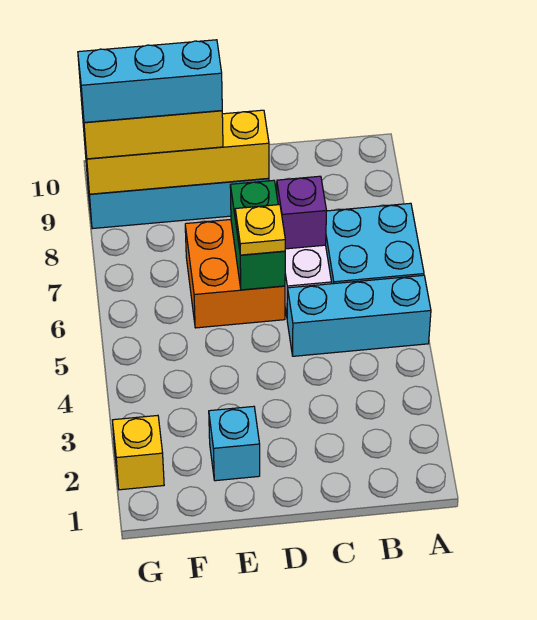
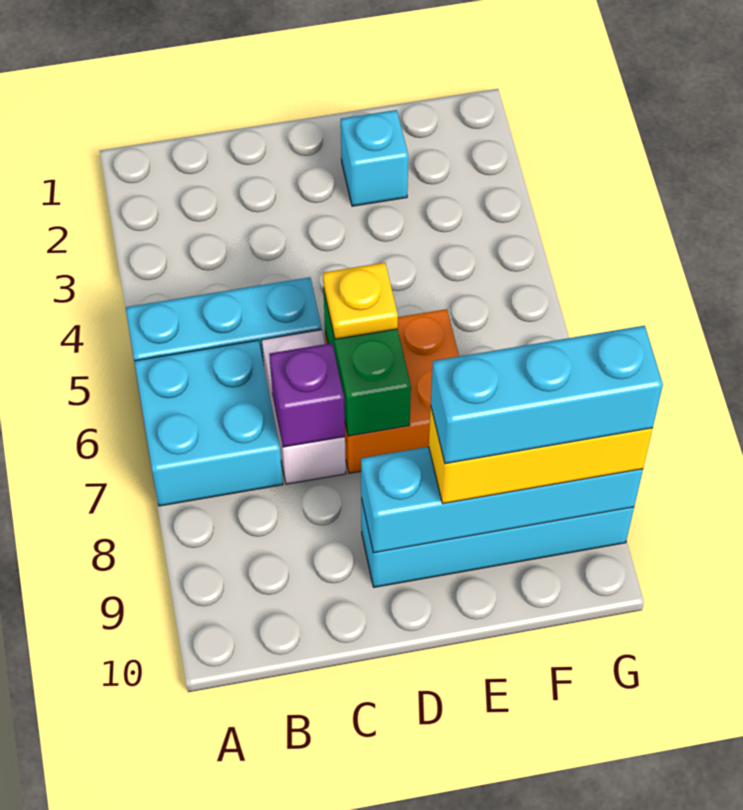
yellow brick D9:G9 level 2 -> cyan brick D9:G9 level 2
yellow brick G2 level 1 -> none

